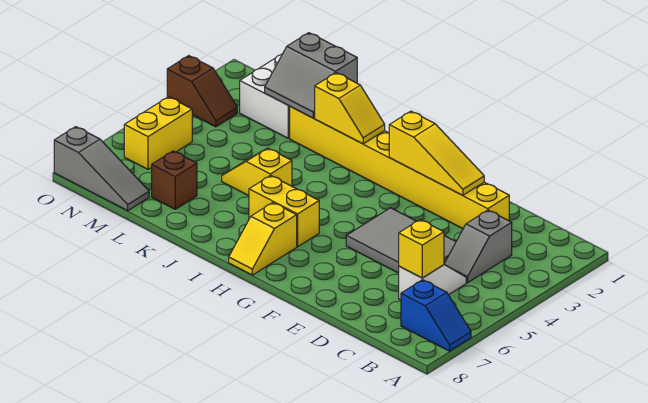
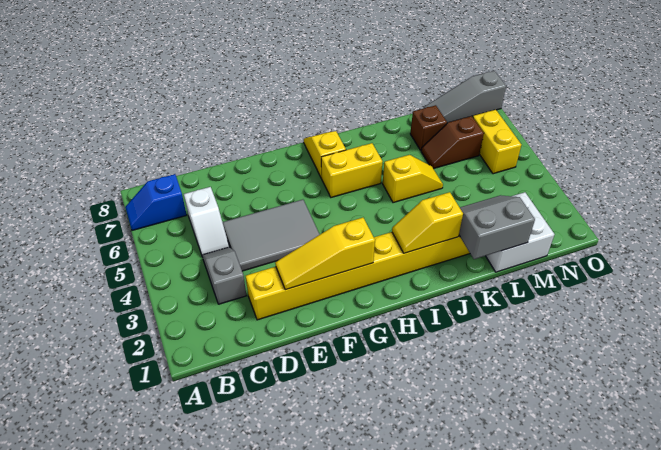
yellow brick C6 level 2 -> none
brown slope N3:O3 level 1 top O -> brown slope L6:M6 level 1 top M

